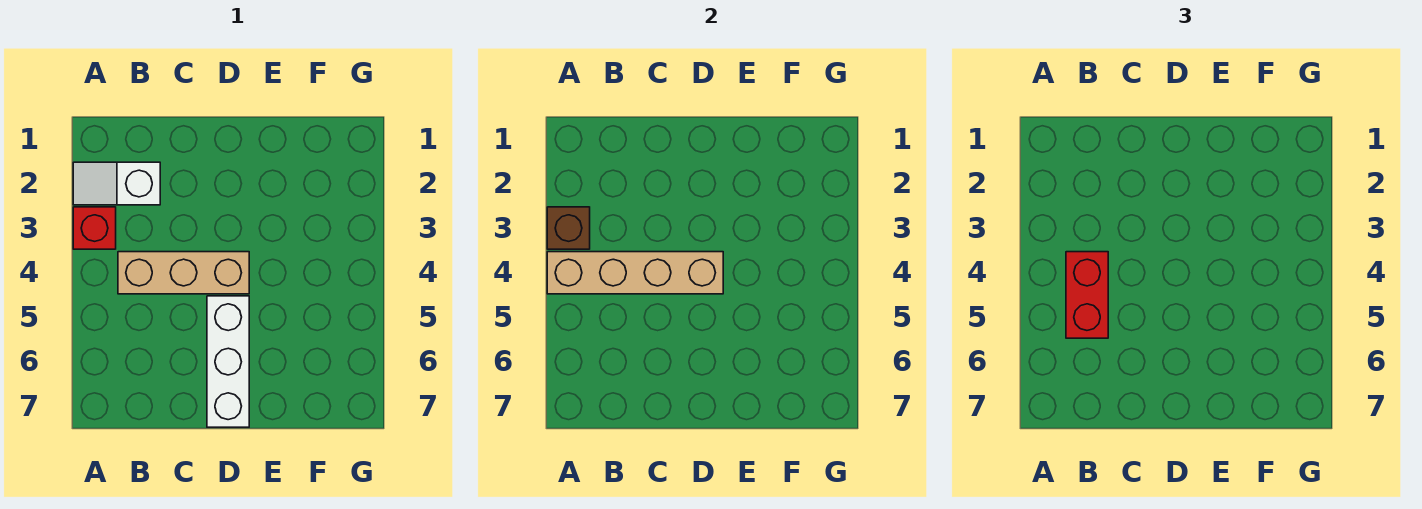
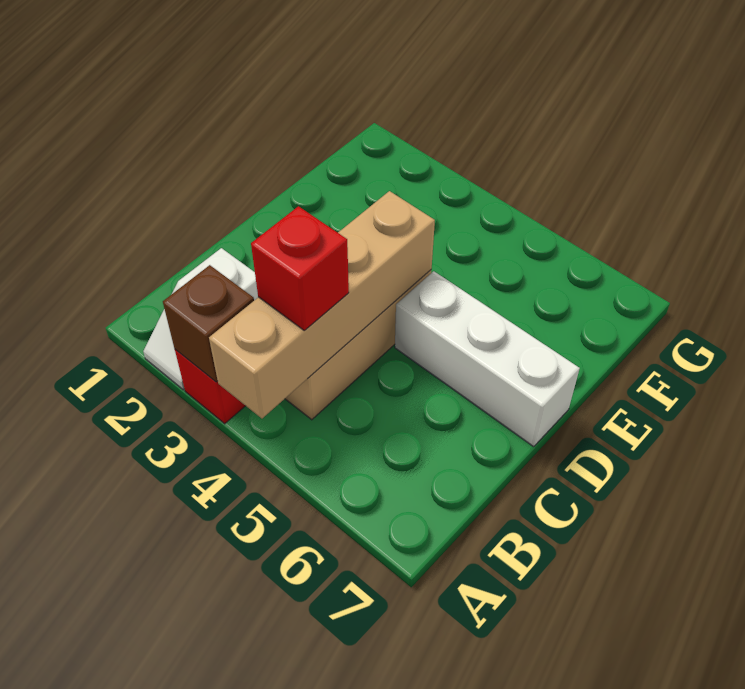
red brick B4:B5 level 3 -> red brick B4 level 3

